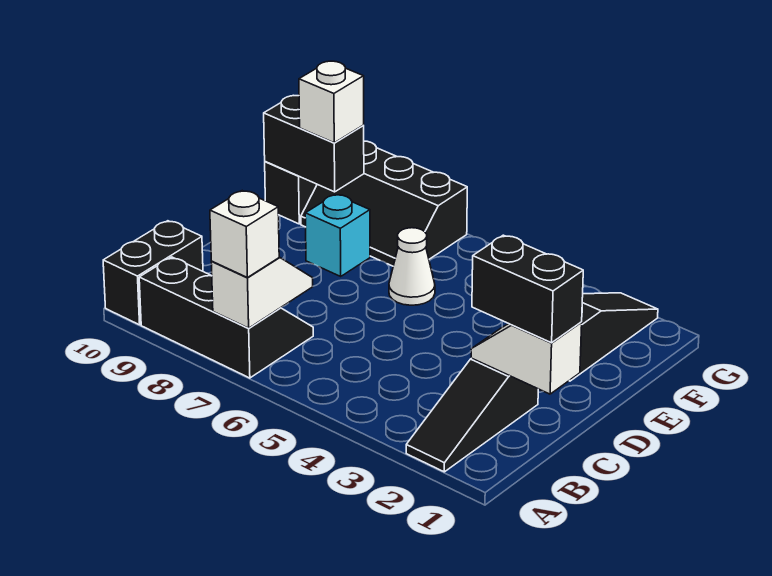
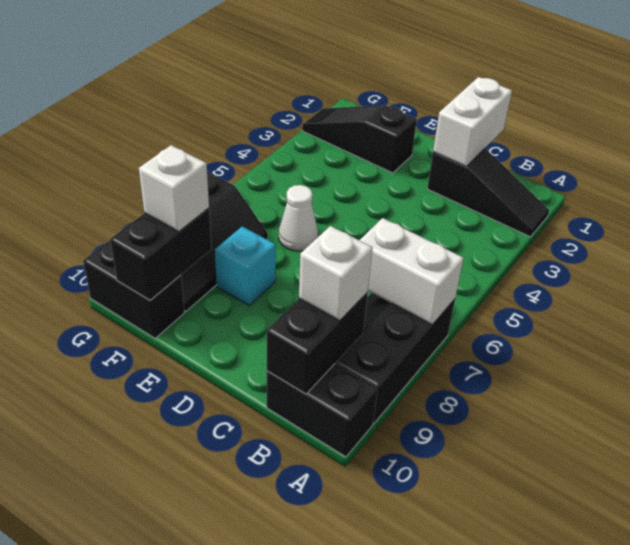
white slope A7:B7 level 2 top A -> white brick A7:B7 level 2
white brick A7 level 3 -> white brick B9 level 3
white slope C1:C2 level 2 top 1 -> white brick C1:C2 level 2
black brick C1:C2 level 3 -> black brick B9:B10 level 2

